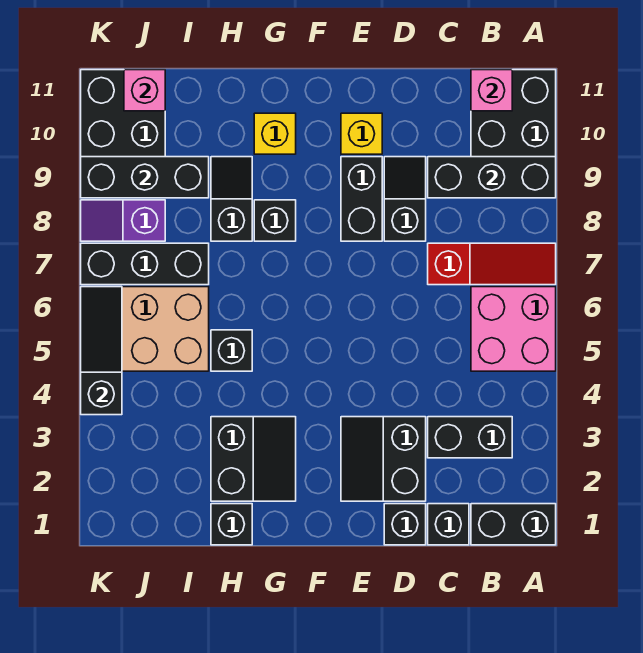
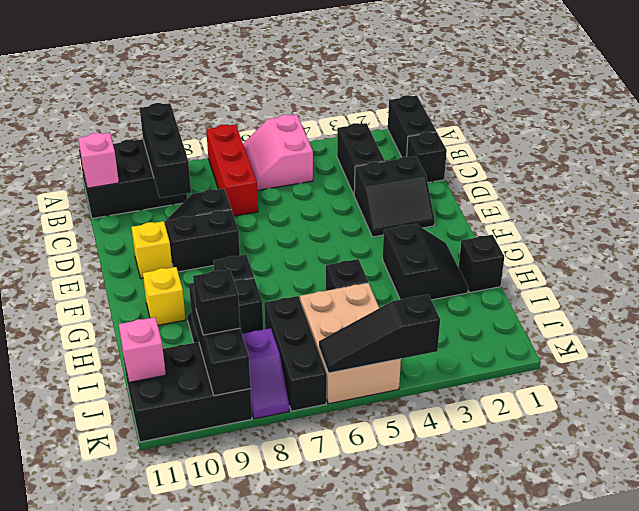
pink brick A5:B6 level 1 -> pink slope A5:B6 level 1 top 5
red slope A7:C7 level 1 top C -> red brick A7:C7 level 1
black brick D1 level 1 -> black brick J9 level 3
black slope G2:H3 level 1 top H -> black slope G2:H3 level 1 top 3

